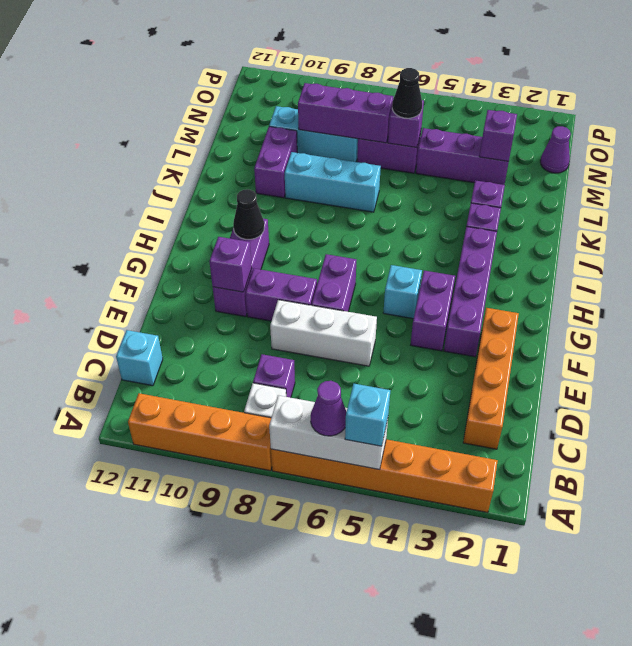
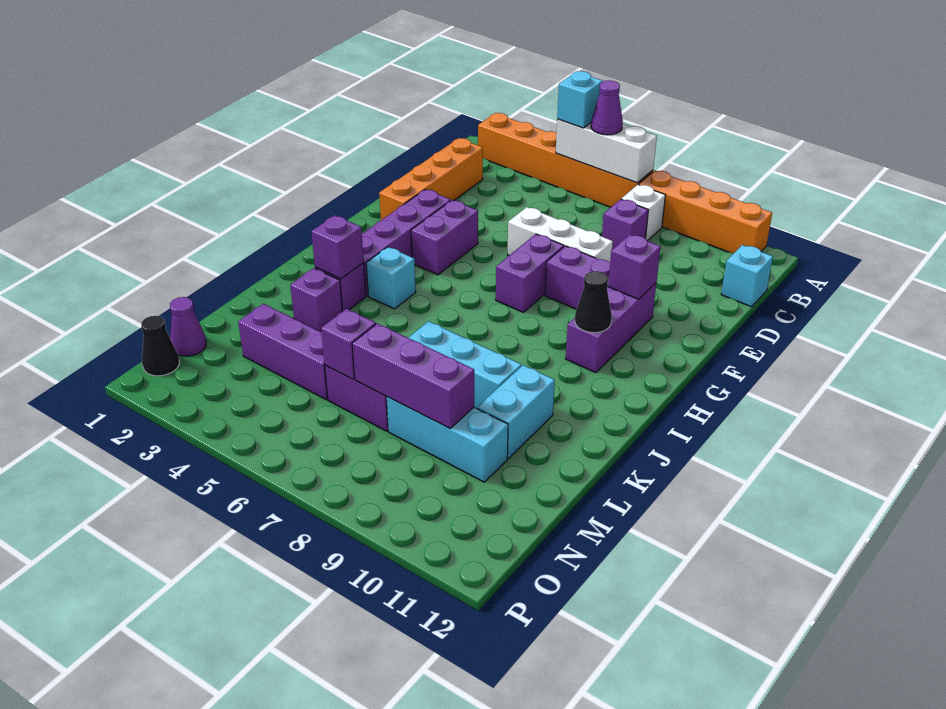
cyan brick G5 level 1 -> cyan brick I4 level 1
purple brick K10:L10 level 1 -> cyan brick K10:L10 level 1
purple brick M3 level 2 -> purple brick J3 level 2
black cone M6 level 3 -> black cone O1 level 1

